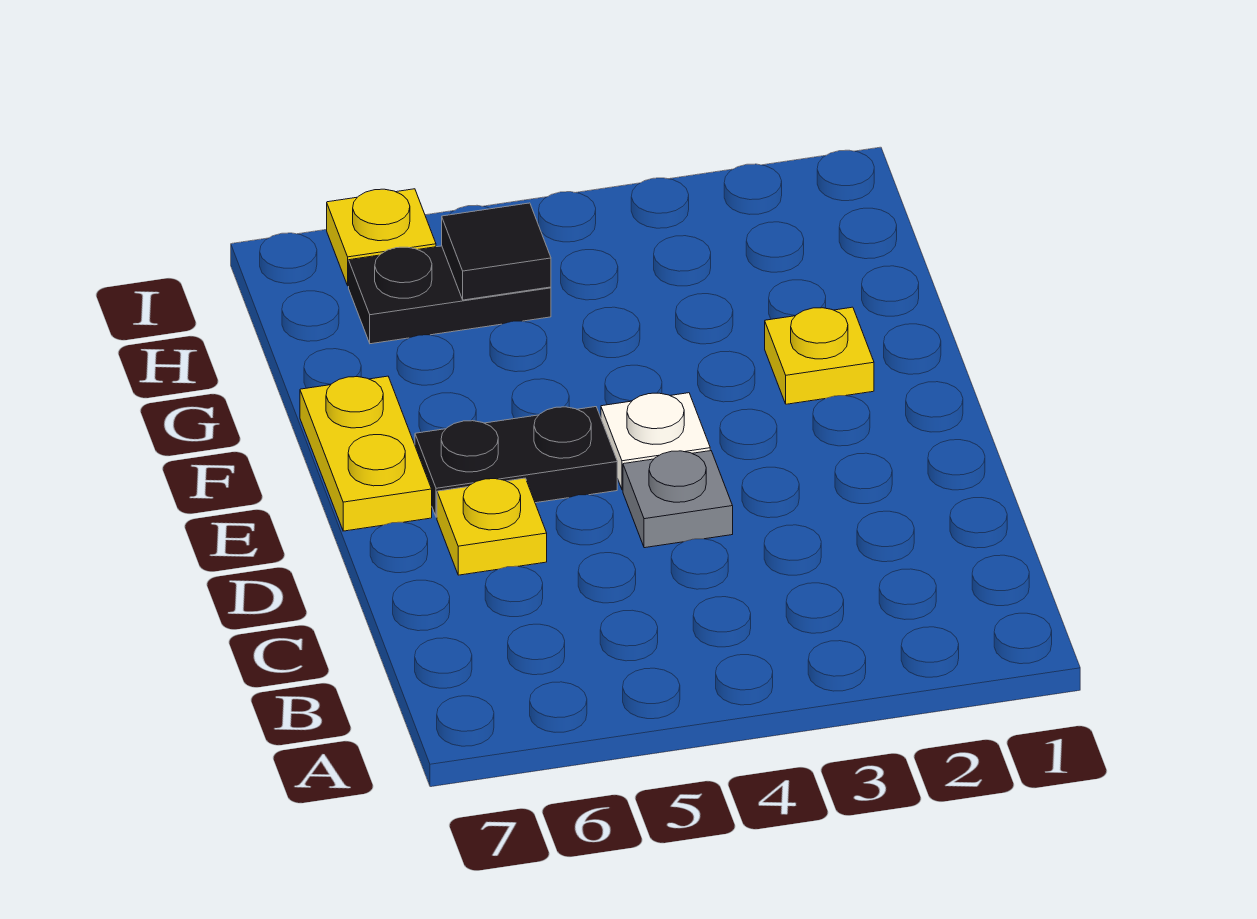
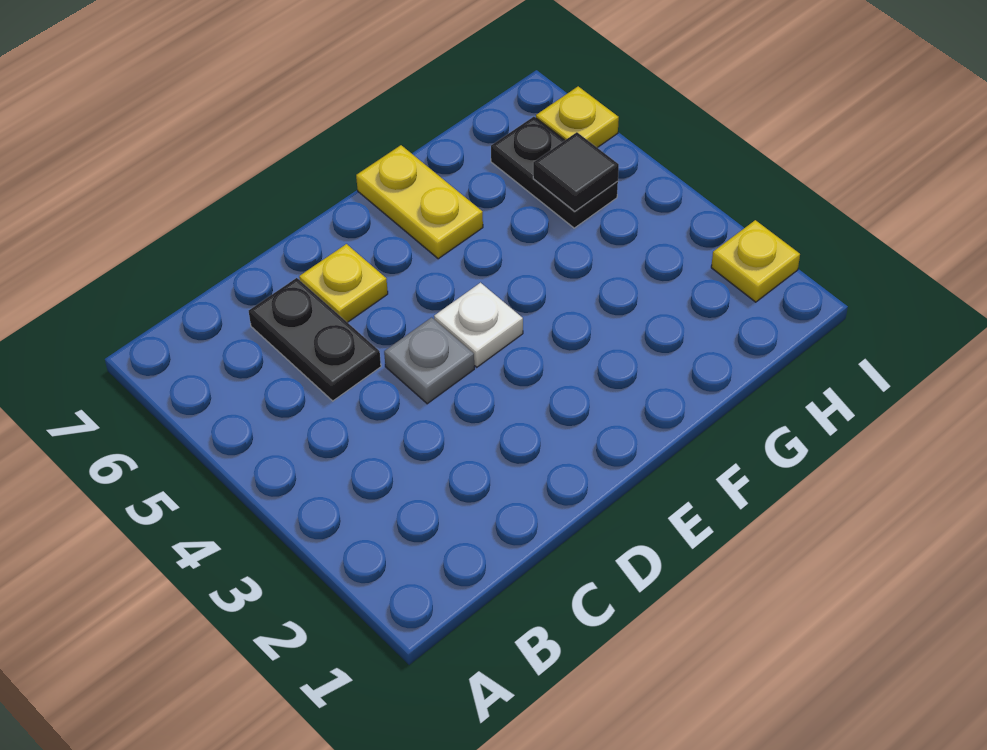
black plate E5:E6 level 1 -> black plate C5:C6 level 1
yellow plate E7:F7 level 1 -> yellow plate F6:F7 level 1
yellow plate F2 level 1 -> yellow plate I2 level 1

